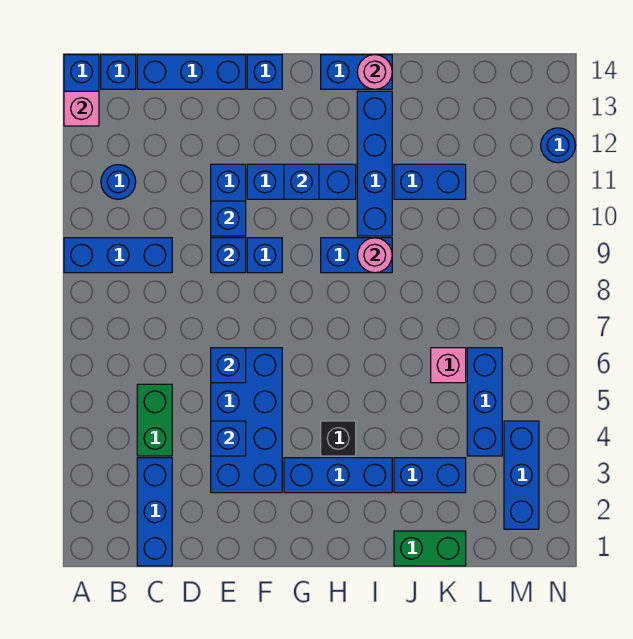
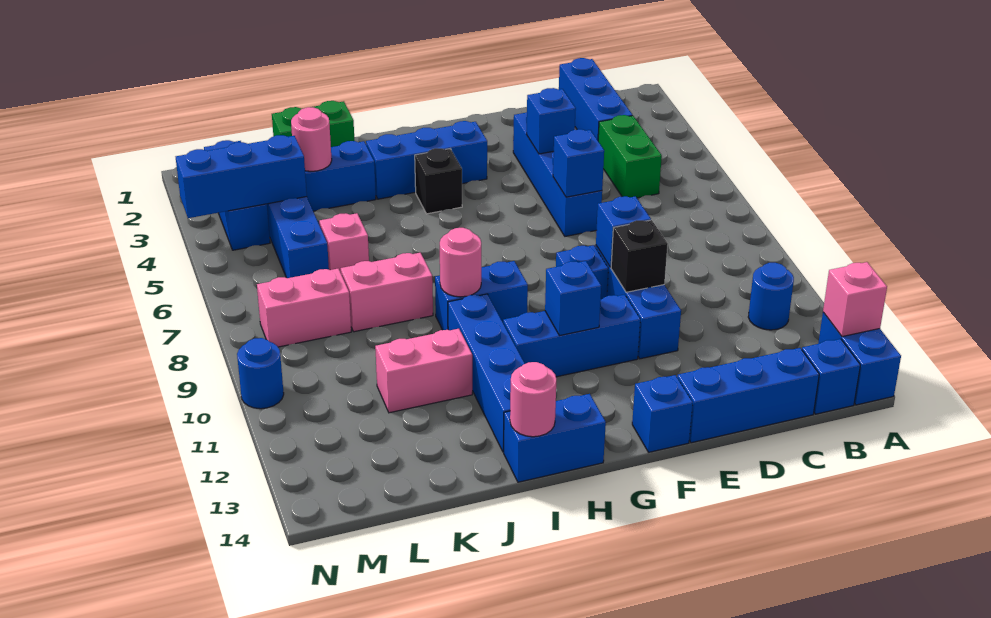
blue brick A9:C9 level 1 -> blue brick L4:N4 level 2
blue brick E3:F6 level 1 -> blue brick E3:E6 level 1
blue brick E10 level 2 -> black brick E10 level 2
none -> pink brick J8:K8 level 1
blue brick J11:K11 level 1 -> pink brick J11:K11 level 1
none -> pink round brick K3 level 2
none -> pink brick L8:M8 level 1
blue round brick N12 level 1 -> blue round brick N10 level 1

